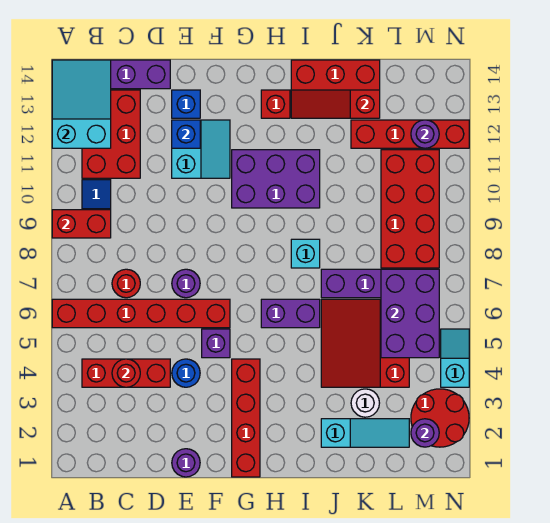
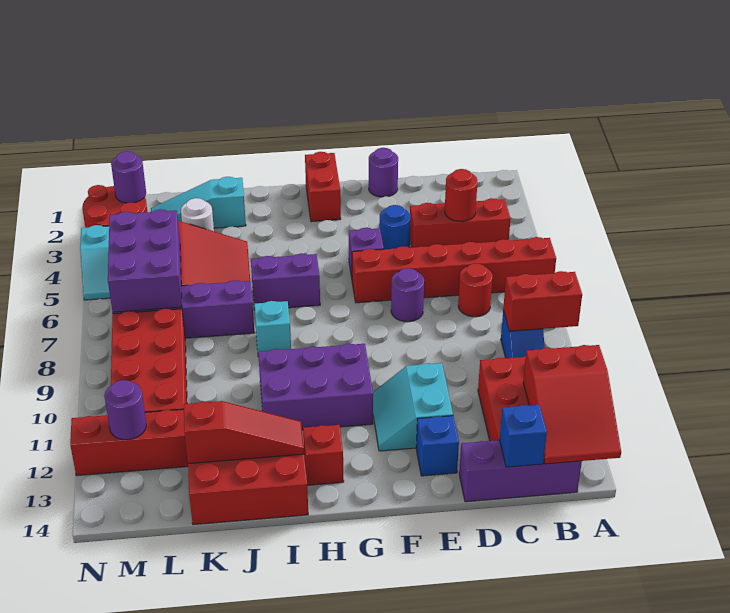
cyan slope A12:B14 level 2 top 12 -> red slope A12:B14 level 2 top 12
blue brick E12 level 2 -> blue brick C14 level 2
red brick G1:G4 level 1 -> red brick G1:G2 level 1

